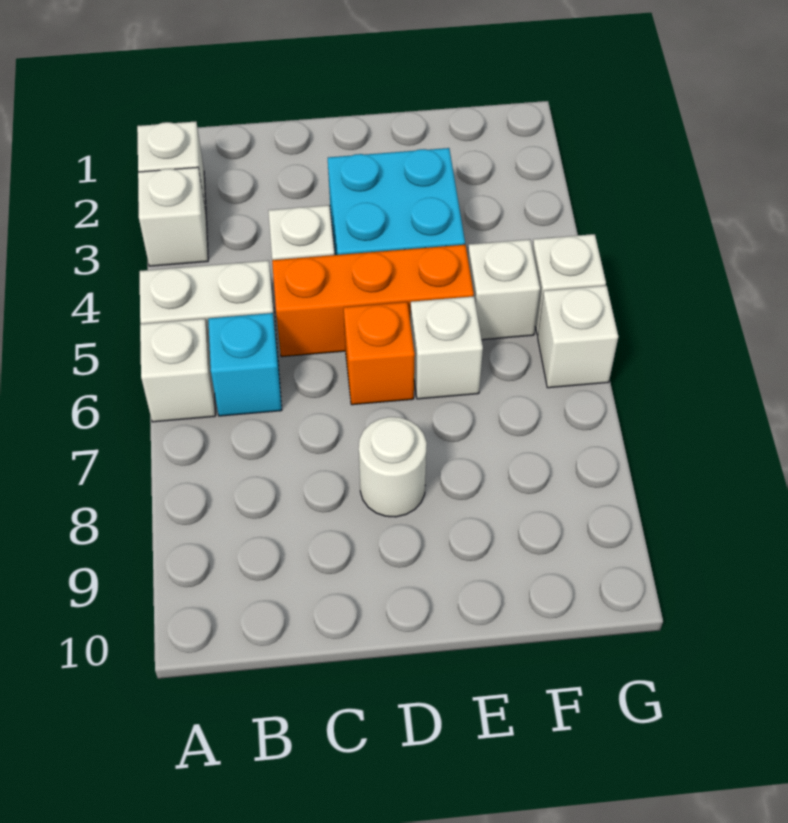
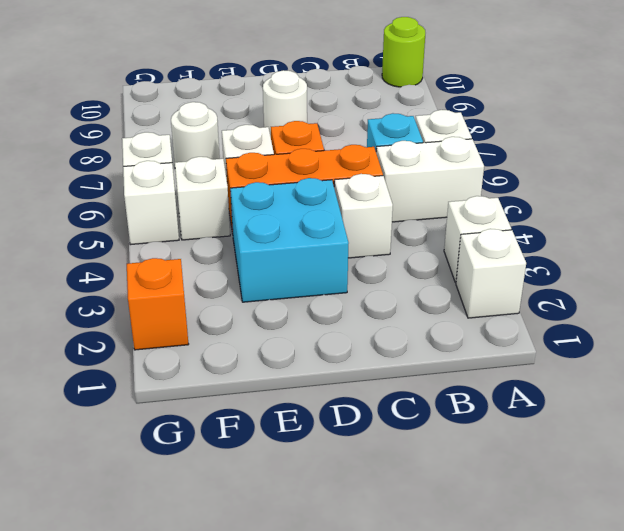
none -> lime round brick A10 level 1
none -> white round brick F7 level 1
none -> orange brick G2 level 1

